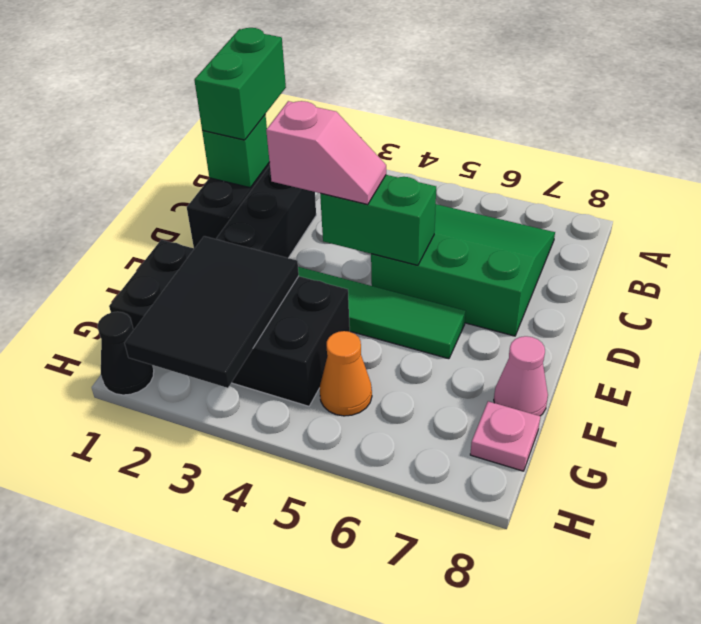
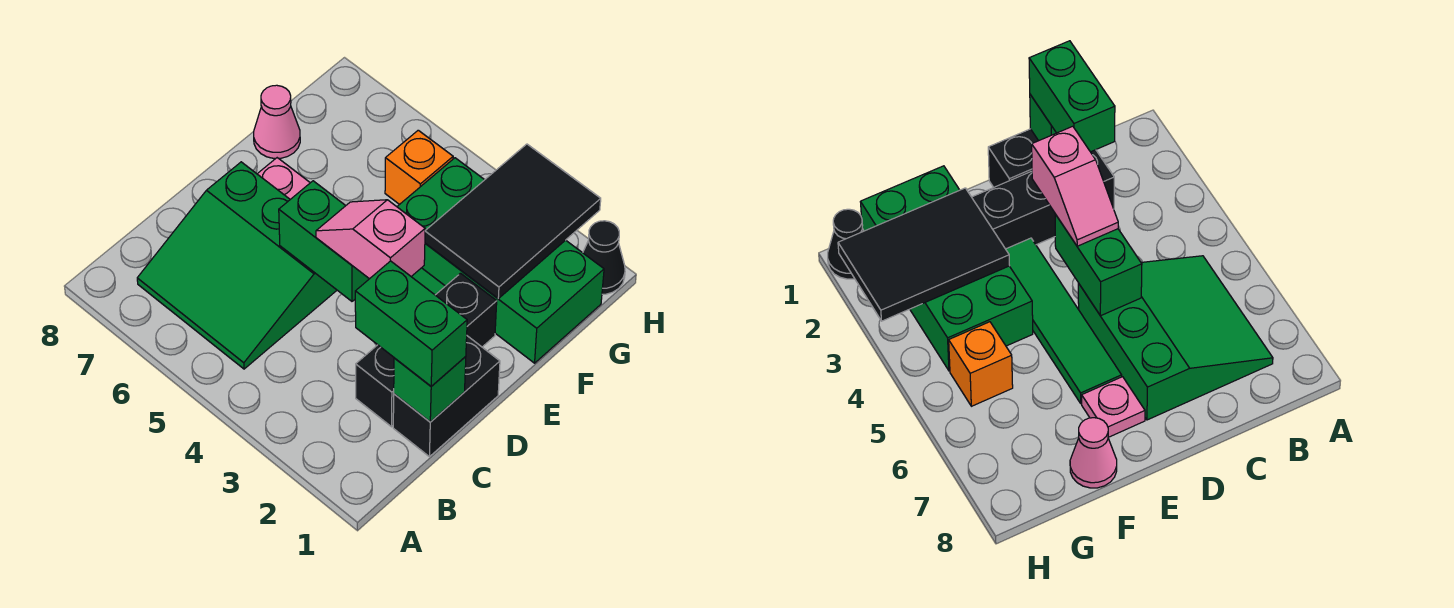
green brick B1:C1 level 3 -> green brick C1:C2 level 3
black brick F1:G4 level 1 -> green brick F1:G4 level 1
orange cone G5 level 1 -> orange brick G5 level 1
pink plate G8 level 1 -> pink plate E7 level 1

